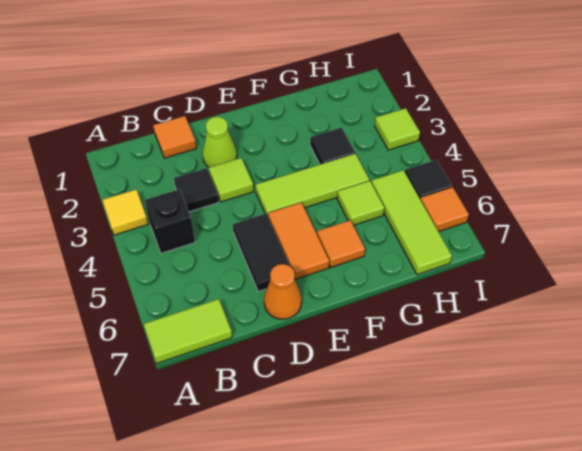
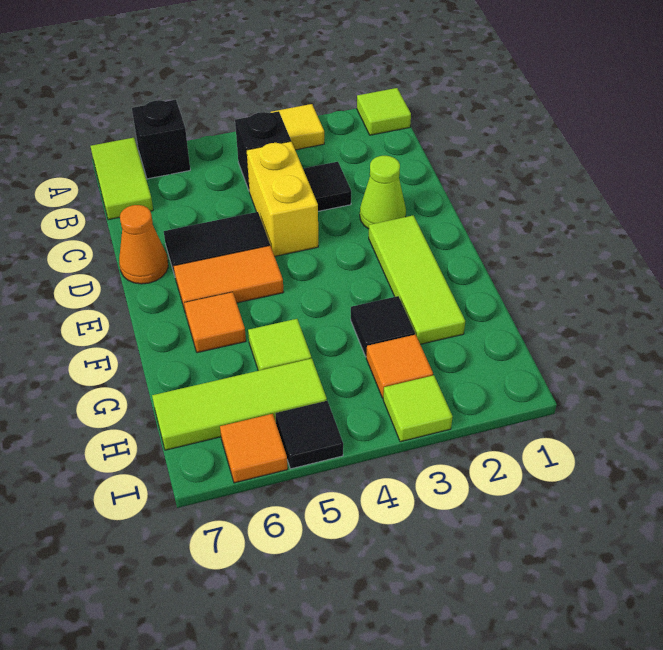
none -> black brick A6 level 1
orange tile C1 level 1 -> orange tile H3 level 1
none -> yellow brick C4:D4 level 1
lime tile D3 level 1 -> lime tile A1 level 1
lime tile E4:G4 level 1 -> lime tile E2:G2 level 1

